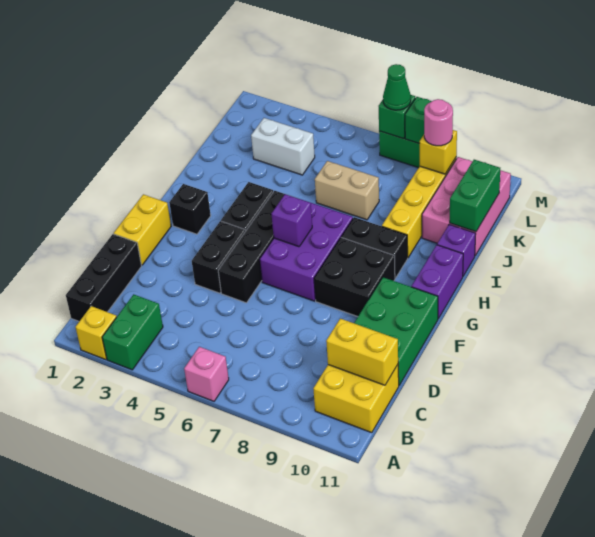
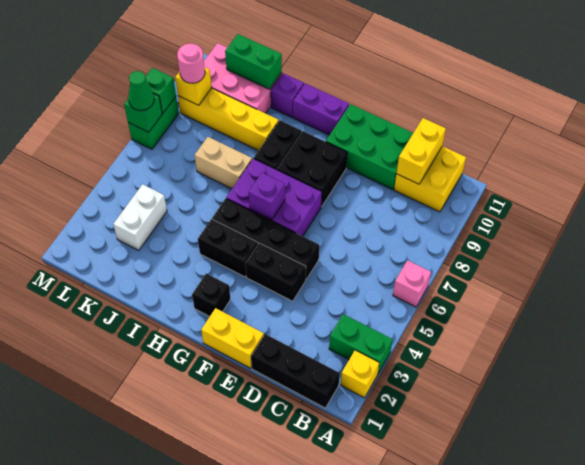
tan brick J6:J7 level 1 -> tan brick I7:J7 level 1

